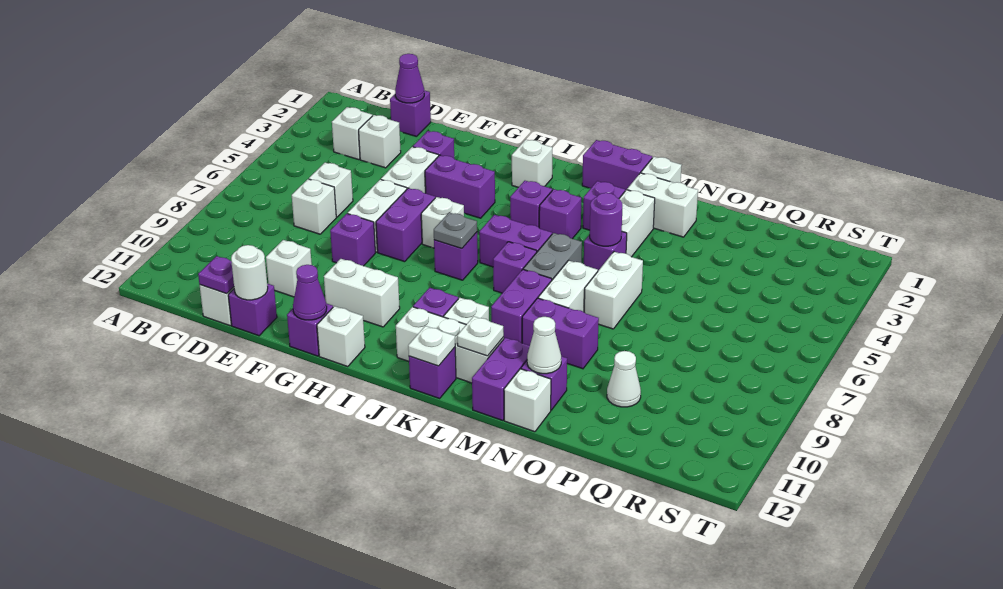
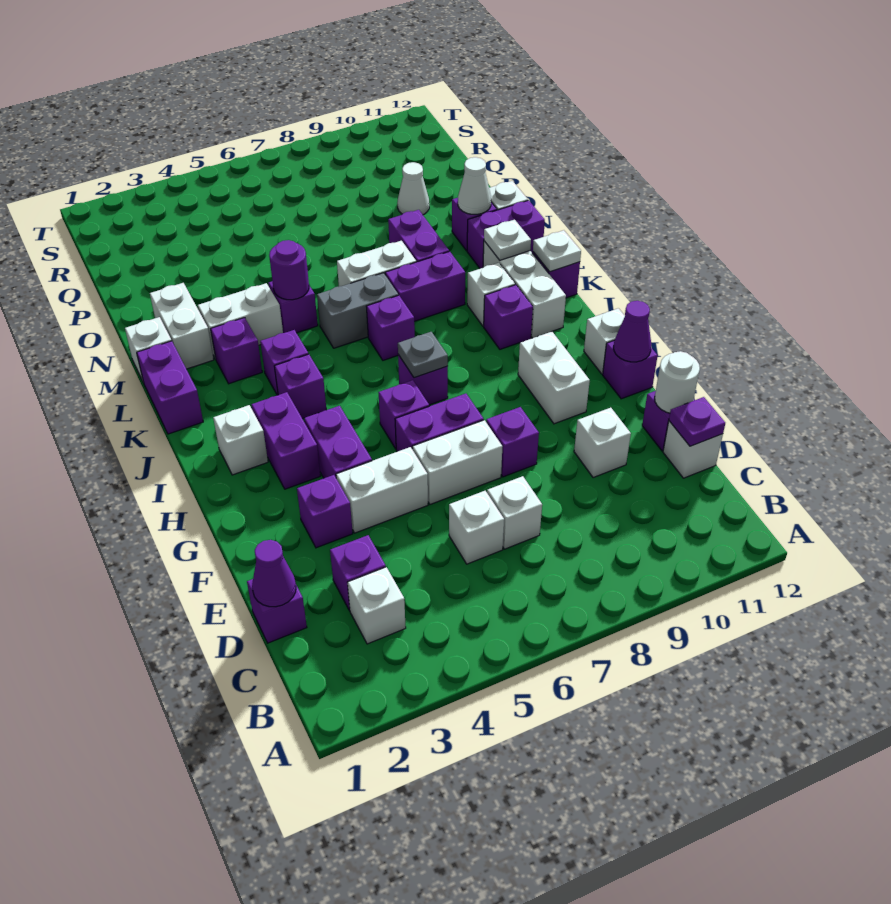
white brick D3 level 1 -> purple brick D3 level 1
white brick H6 level 1 -> purple brick H6 level 1
purple brick J6:K6 level 1 -> purple brick H3:I3 level 1
white brick N6:N7 level 1 -> none

